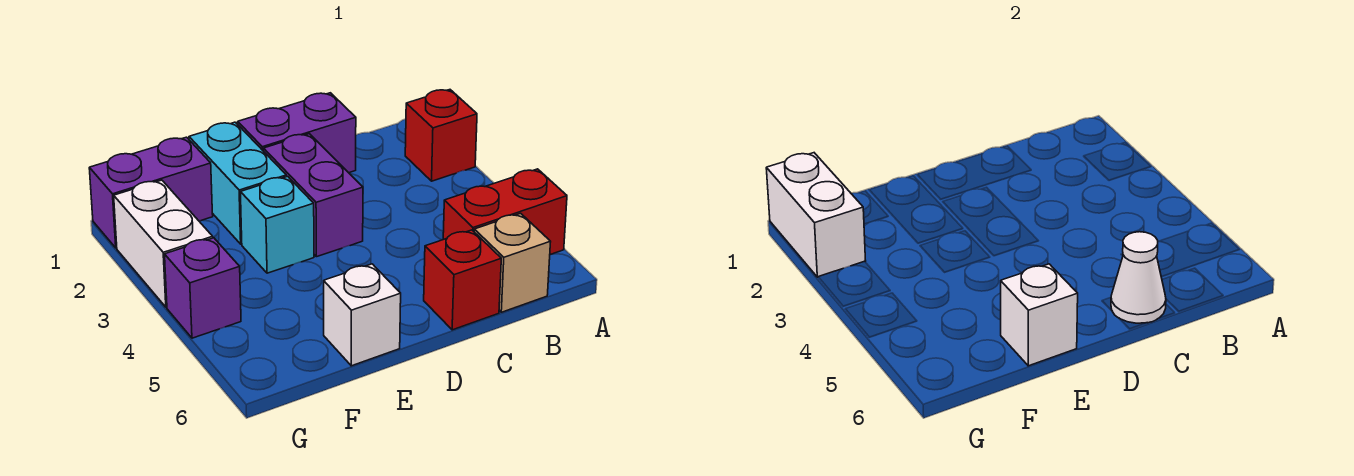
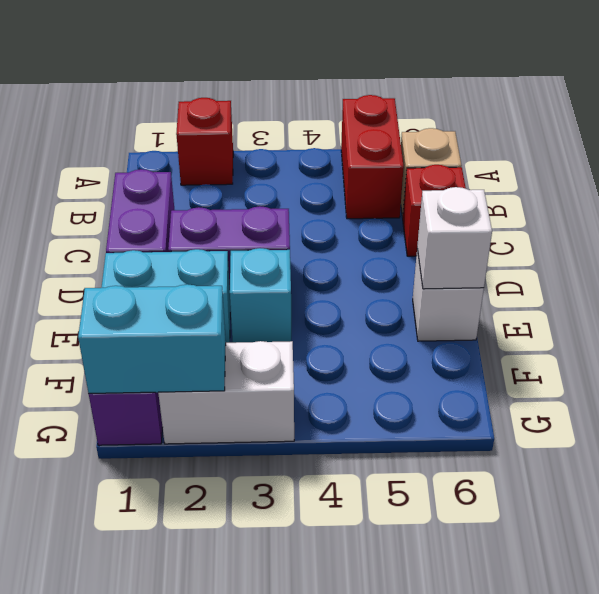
white cone C6 level 2 -> none
white brick G1:G2 level 2 -> cyan brick G1:G2 level 2
purple brick G4 level 1 -> none

